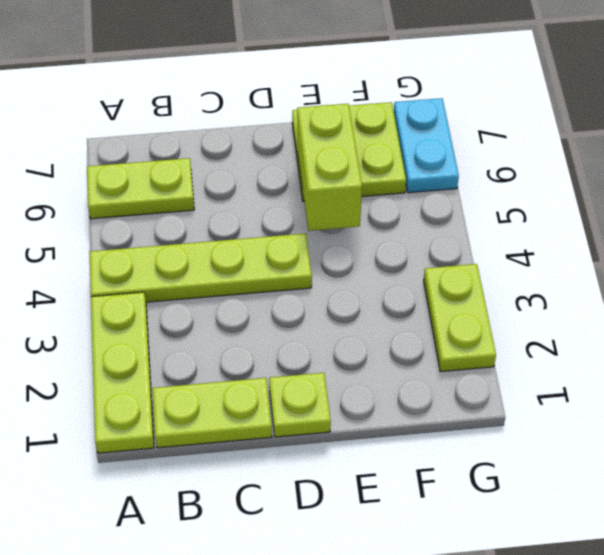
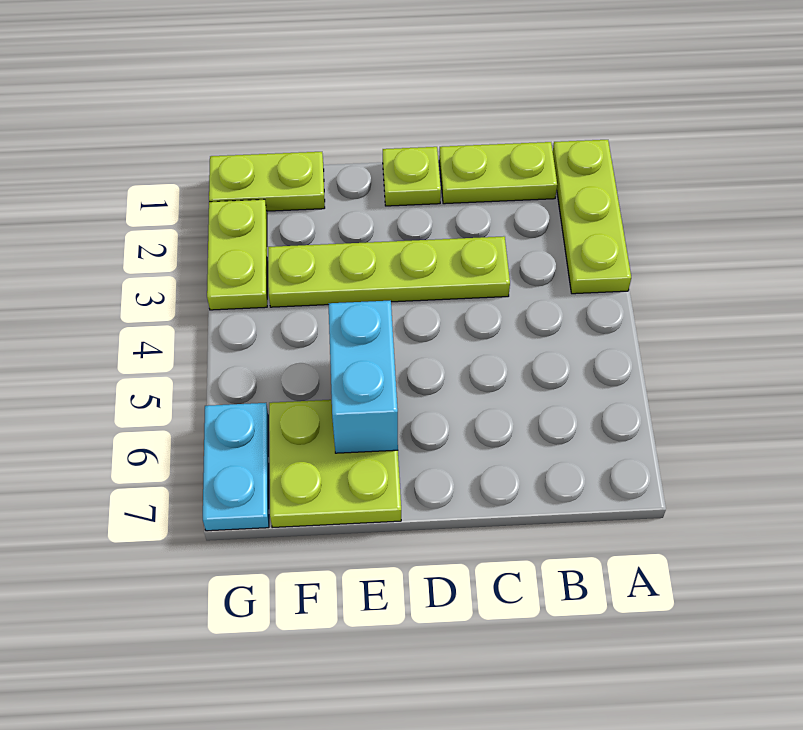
lime plate A4:D4 level 1 -> lime plate C3:F3 level 1
lime plate A6:B6 level 1 -> lime plate F1:G1 level 1
lime brick E5:E6 level 2 -> cyan brick E5:E6 level 2

